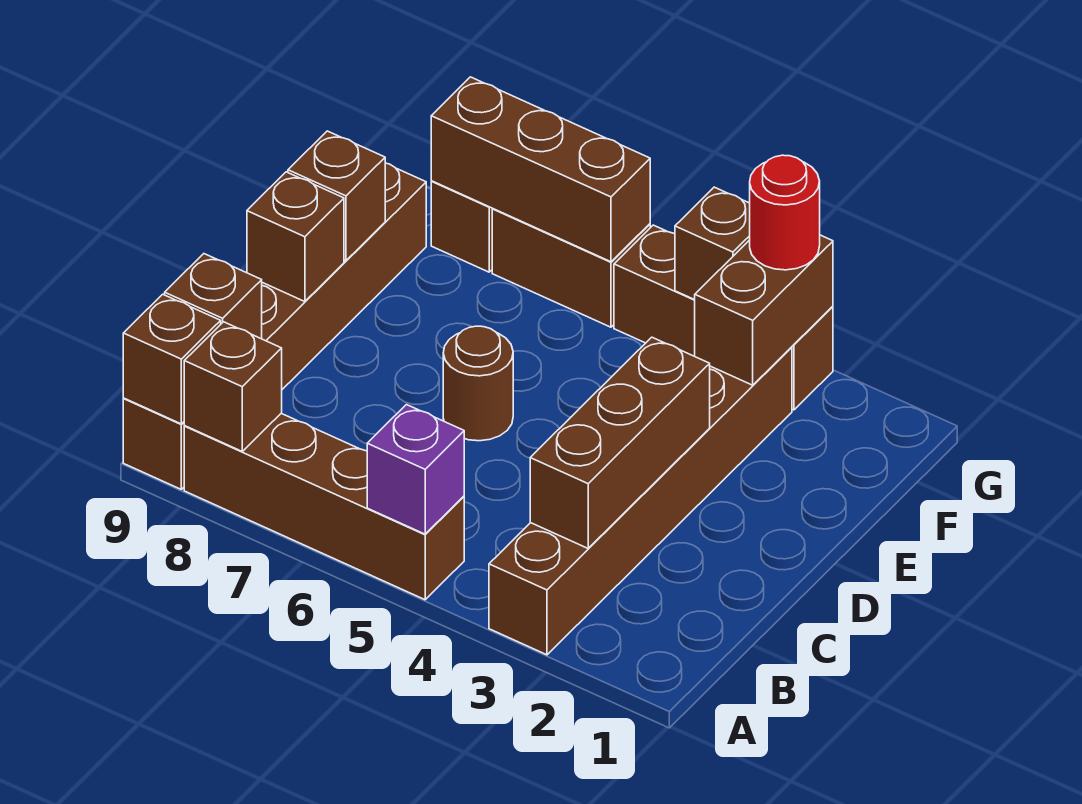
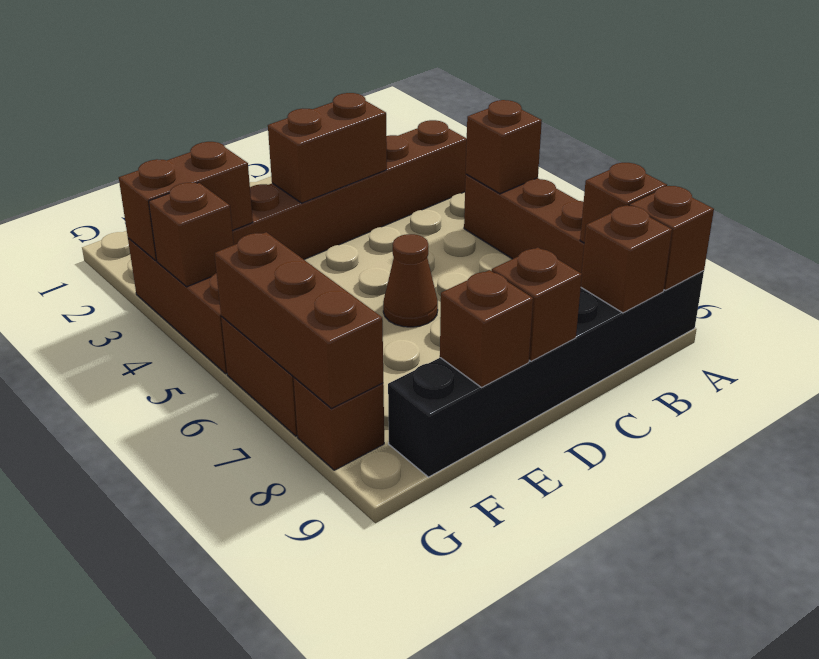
purple brick A5 level 2 -> brown brick A5 level 2
brown brick A9:F9 level 1 -> black brick A9:F9 level 1
brown brick B3:D3 level 2 -> brown brick C3:D3 level 2
brown round brick D6 level 1 -> brown cone D6 level 1
red round brick G3 level 3 -> none

